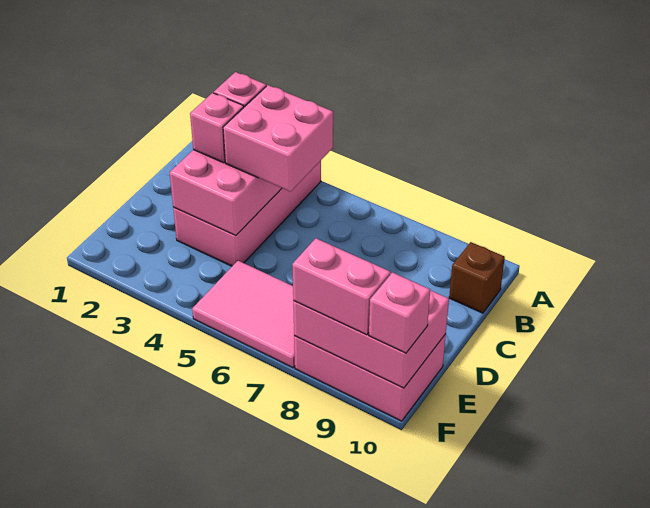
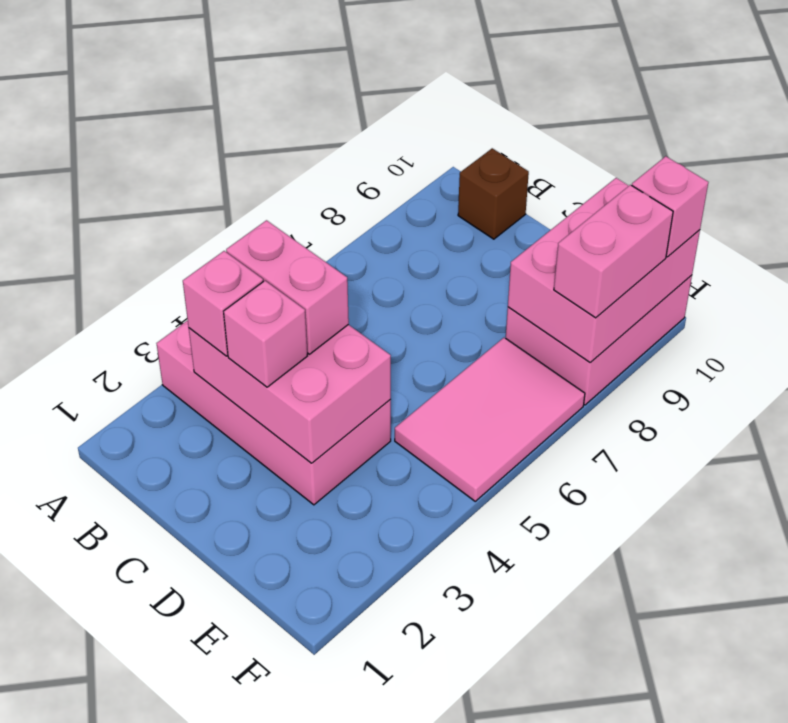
pink brick B4:C5 level 3 -> pink brick B4:C4 level 3

